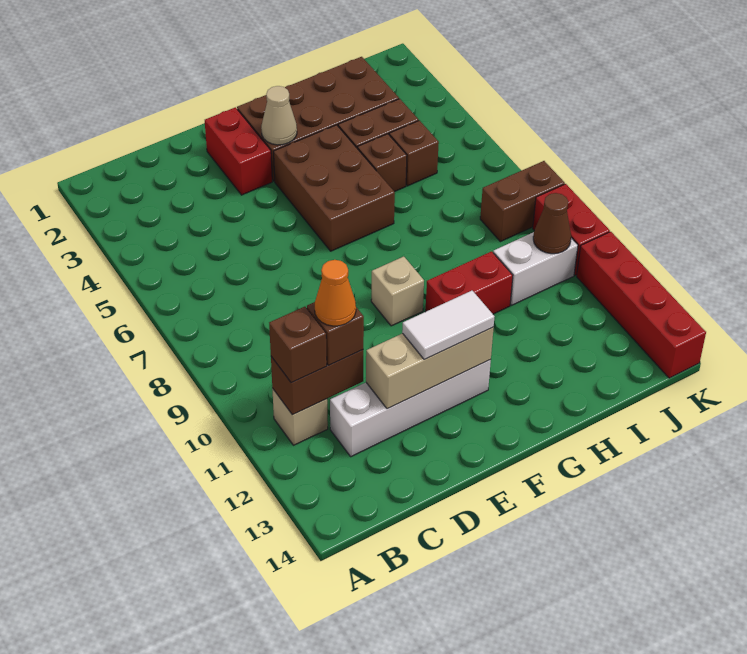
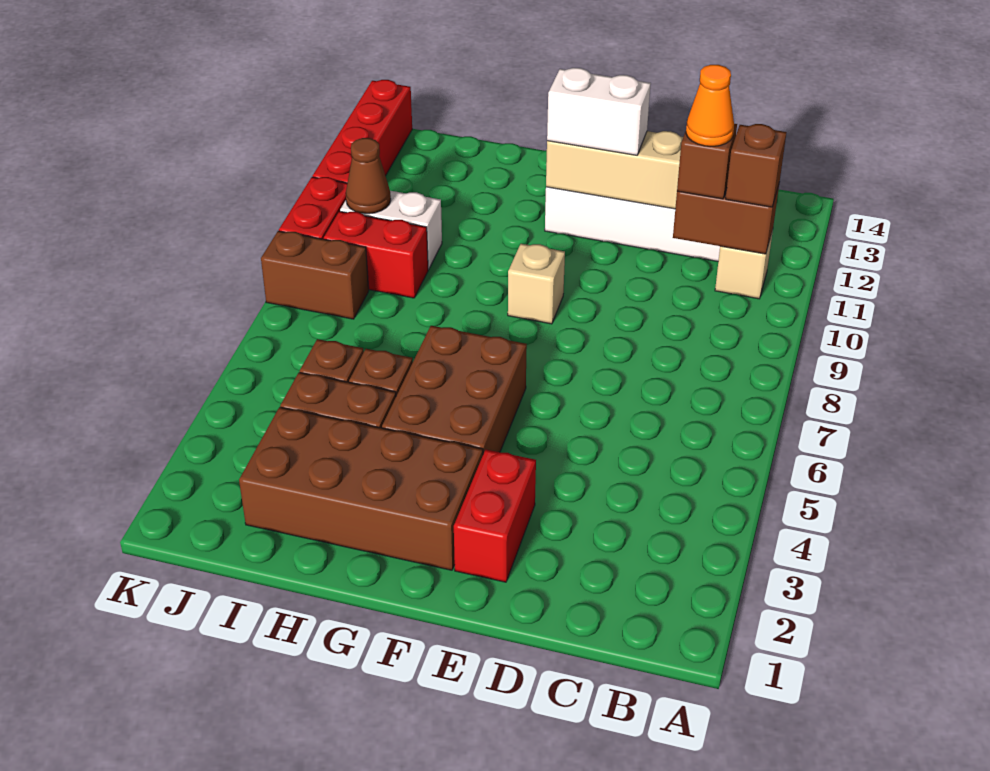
white tile E12:F12 level 3 -> white brick E12:F12 level 3
tan cone F3 level 2 -> none
red brick G10:H10 level 1 -> red brick I9:J9 level 1

